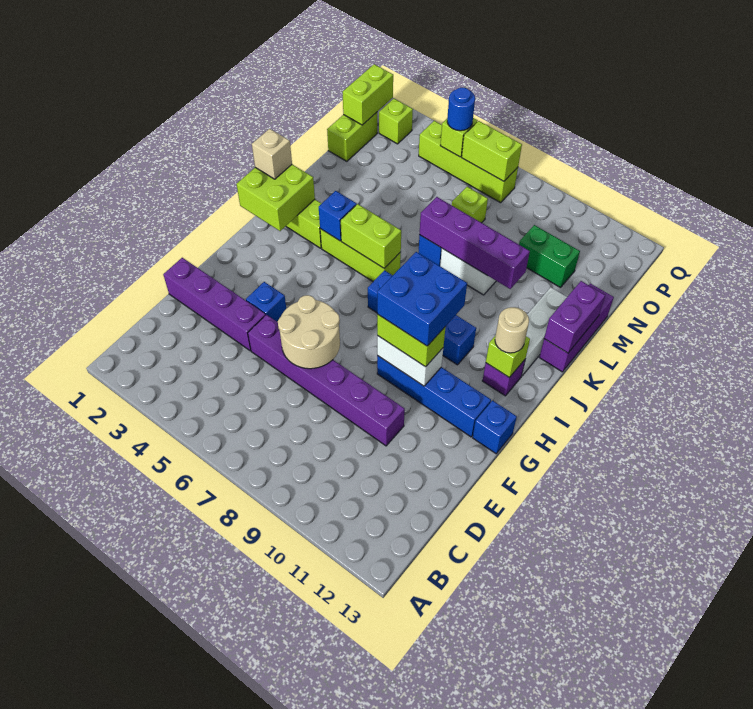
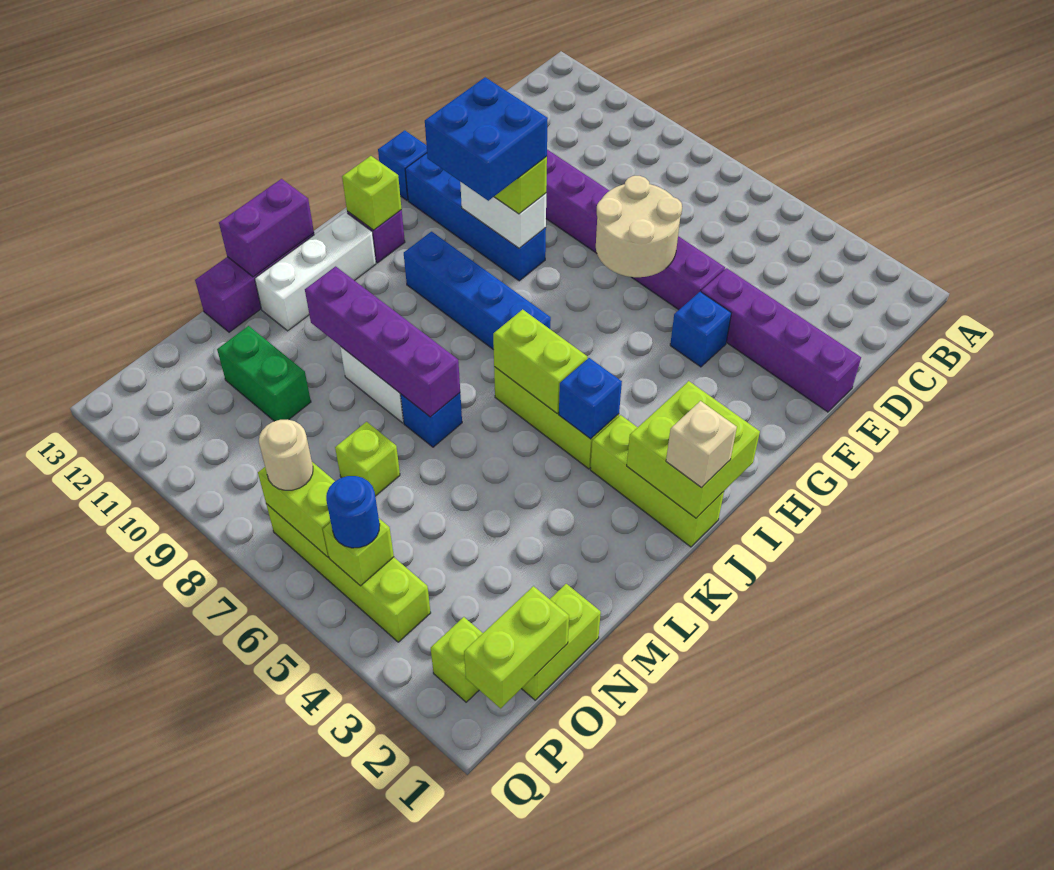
tan round brick I12 level 3 -> tan round brick P7 level 3

